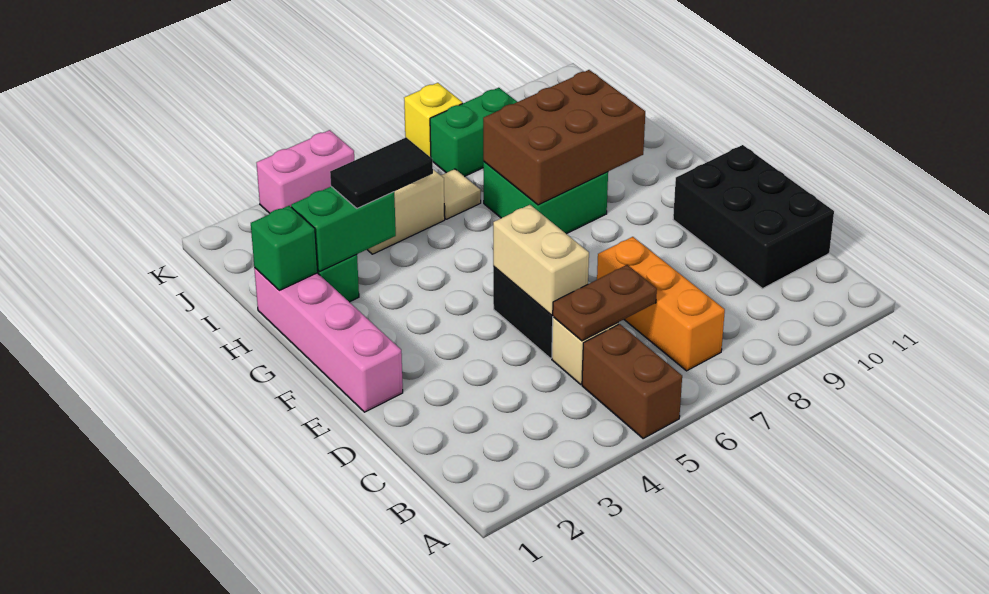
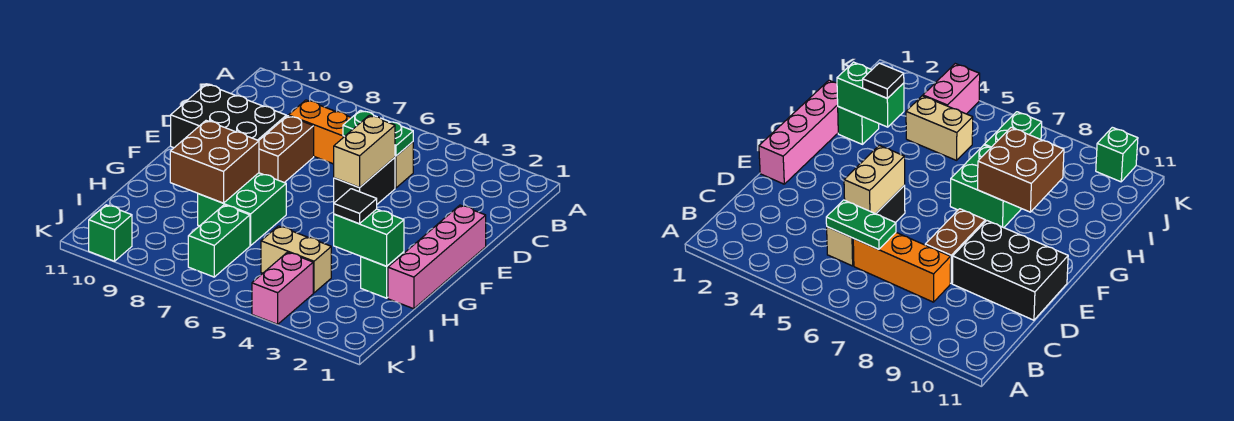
brown brick A5:B5 level 1 -> brown brick D8:E8 level 1
orange brick B7:D7 level 1 -> orange brick C6:C8 level 1
brown plate C5:C6 level 2 -> green plate C5:C6 level 2
black brick C10:E11 level 1 -> black brick D9:E11 level 1
brown brick G7:H9 level 2 -> brown brick G8:H9 level 2
green brick H1 level 2 -> green brick K10 level 1
black tile H3:H4 level 3 -> black tile H3 level 3
tan tile I6 level 1 -> none
green brick J7:J8 level 1 -> green brick I7:J7 level 1
pink brick K3:K4 level 1 -> pink brick J4:K4 level 1
yellow brick K7 level 1 -> none

